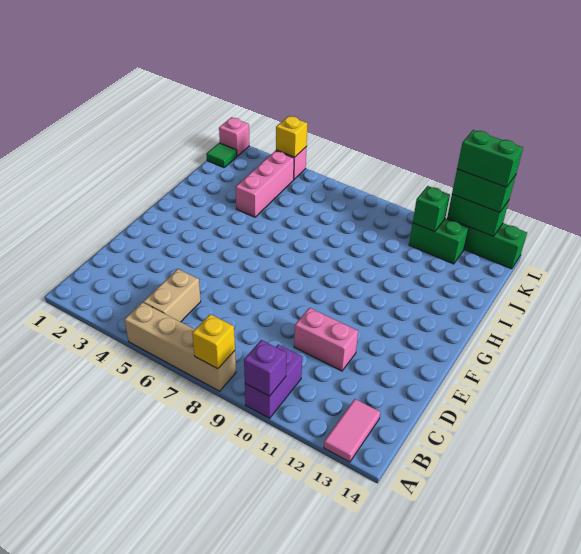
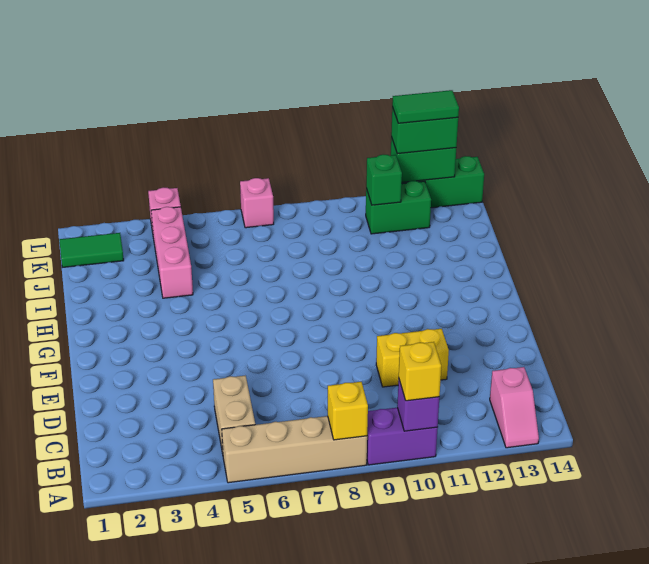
purple brick A10:B10 level 1 -> purple brick A9:A10 level 1
pink tile A13:B13 level 1 -> pink slope A13:B13 level 1 top B
pink brick D10:D11 level 1 -> yellow brick D10:D11 level 1
green tile K1 level 1 -> green tile K1:K2 level 1
pink brick L1 level 1 -> pink brick L7 level 1
yellow brick L4 level 2 -> yellow brick A10 level 3
green brick L12:L13 level 4 -> green tile L12:L13 level 4

